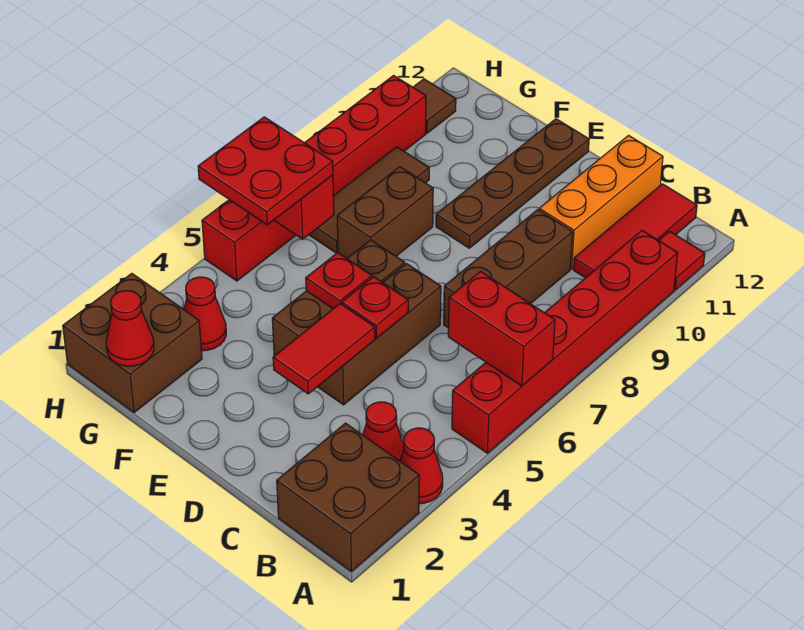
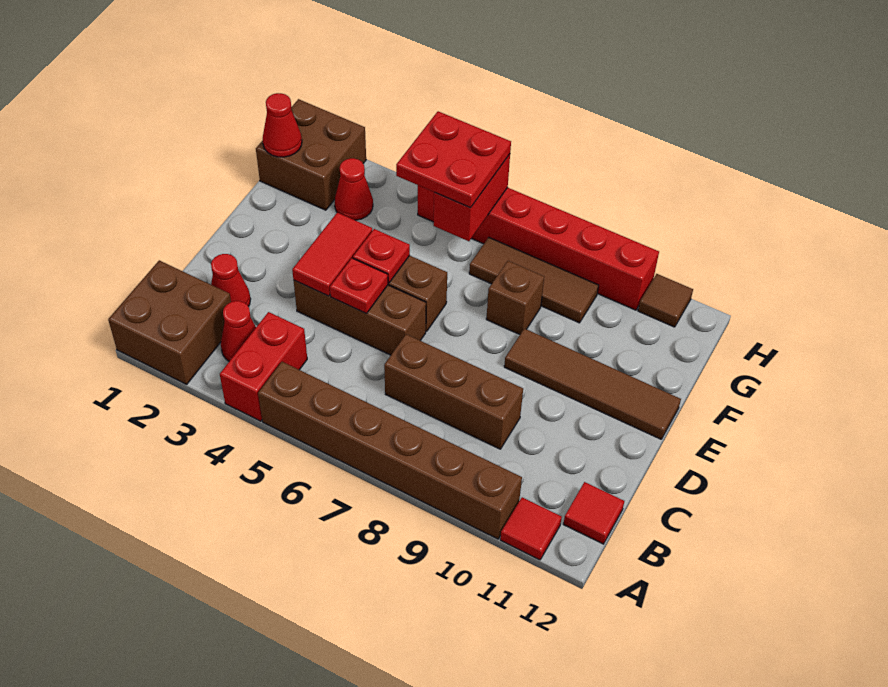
red cone A3 level 1 -> red cone C2 level 1
red brick A5:A10 level 1 -> brown brick A5:A10 level 1
red brick A6:B6 level 2 -> red brick A4:B4 level 1
red tile B10:B12 level 1 -> red tile B12 level 1
orange brick C10:C12 level 1 -> none
red tile D3:D4 level 2 -> red tile D4:E4 level 2
brown plate E9:E12 level 1 -> brown tile E9:E12 level 1
brown brick F7:F8 level 1 -> brown brick F8 level 1

